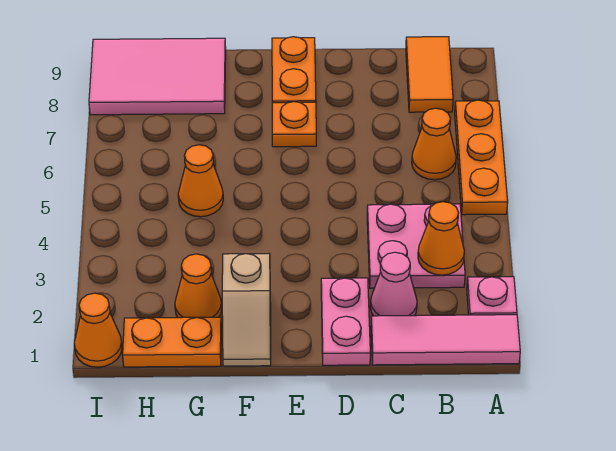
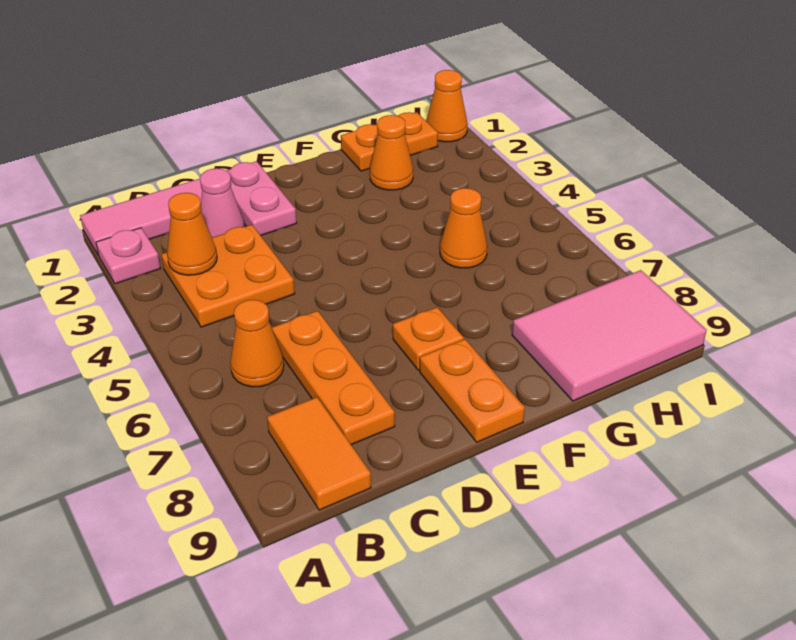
orange plate A5:A7 level 1 -> orange plate C6:C8 level 1
pink plate B3:C4 level 1 -> orange plate B3:C4 level 1
tan slope F1:F2 level 1 top 2 -> none

